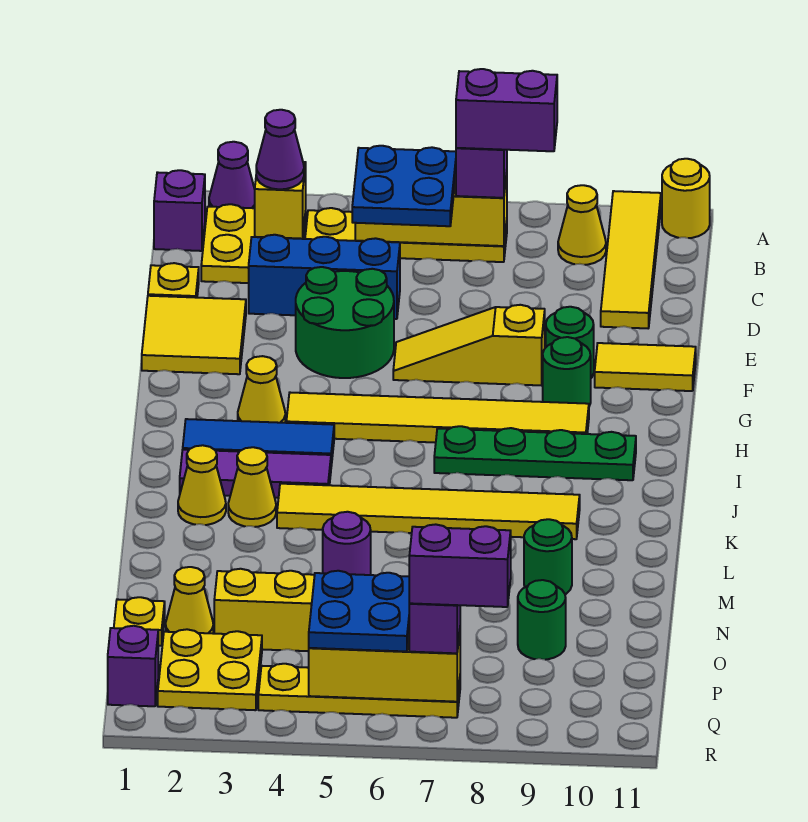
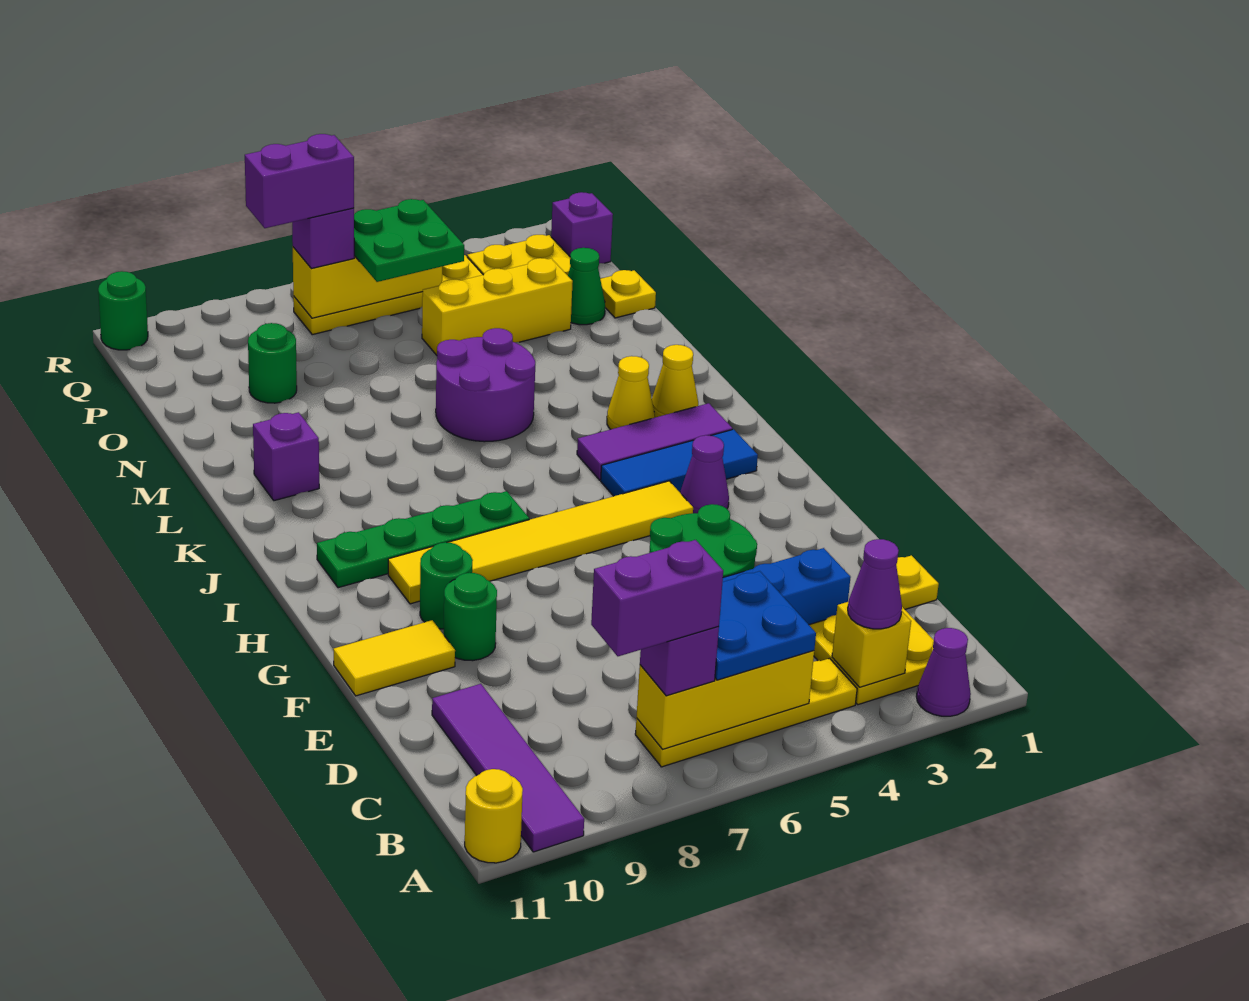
yellow tile A10:D10 level 1 -> purple tile A10:D10 level 1
purple brick B1 level 1 -> purple brick L10 level 1
yellow cone B9 level 1 -> none
yellow tile E1:F2 level 1 -> none
yellow slope F6:F8 level 1 top 8 -> none
yellow cone H3 level 1 -> purple cone H3 level 1
yellow tile K4:K9 level 1 -> none
purple round brick M5 level 1 -> purple round brick L5:M6 level 1
green round brick M9 level 1 -> green round brick R11 level 1
yellow cone O2 level 1 -> green cone O2 level 1
blue plate P5:Q6 level 3 -> green plate P5:Q6 level 3

